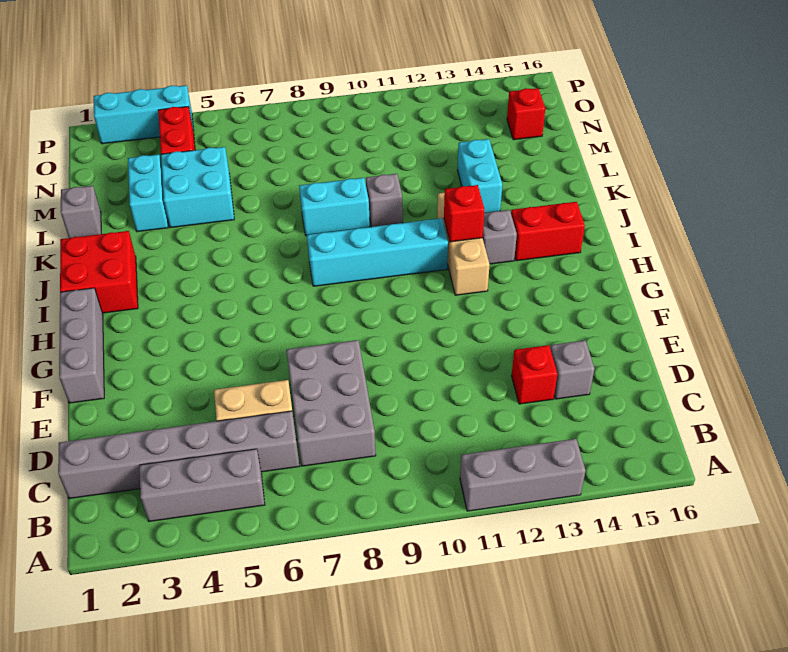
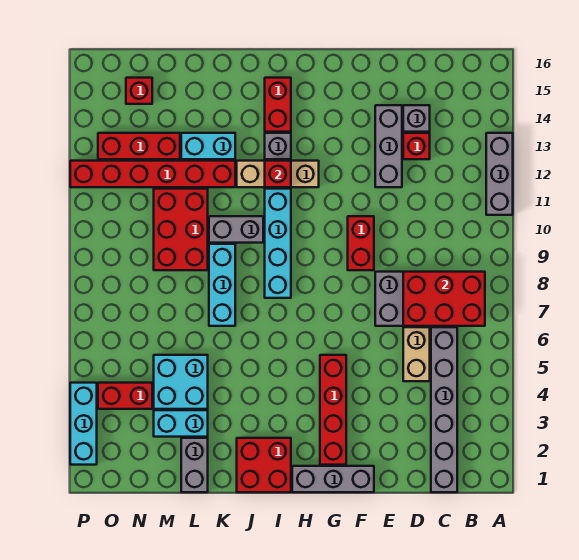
grey brick B3:B5 level 1 -> grey brick E12:E14 level 1
none -> red brick B7:D8 level 2
none -> red brick F9:F10 level 1
none -> red brick G2:G5 level 1
cyan brick K8:K9 level 1 -> cyan brick K7:K9 level 1
grey brick K10 level 1 -> grey brick J10:K10 level 1
none -> red brick K12:P12 level 1
grey brick L1 level 1 -> grey brick L1:L2 level 1
none -> red brick L9:M11 level 1
none -> red brick M13:O13 level 1

